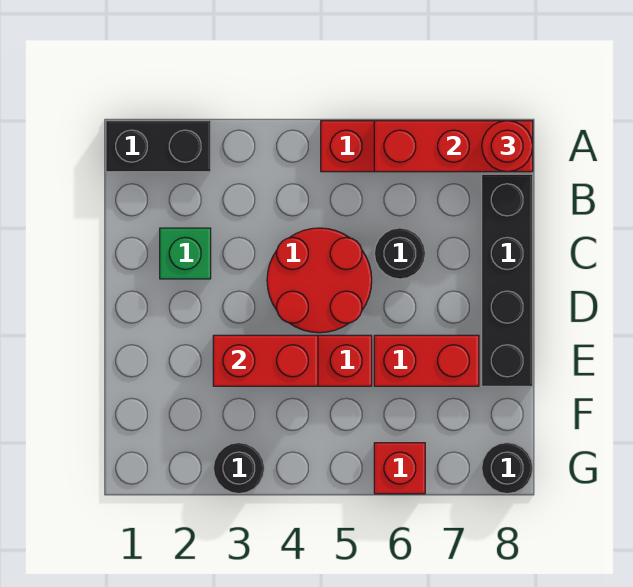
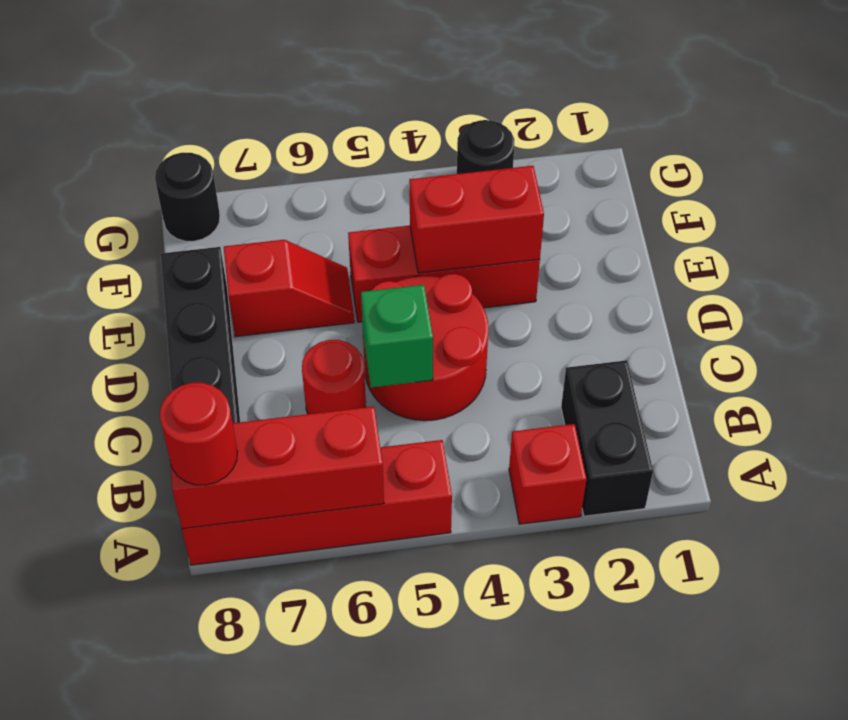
black brick A1:A2 level 1 -> black brick A2:B2 level 1
green brick C2 level 1 -> green brick C5 level 2
black round brick C6 level 1 -> red round brick C6 level 1
red brick E6:E7 level 1 -> red slope E6:E7 level 1 top 7
red brick G6 level 1 -> red brick A3 level 1

